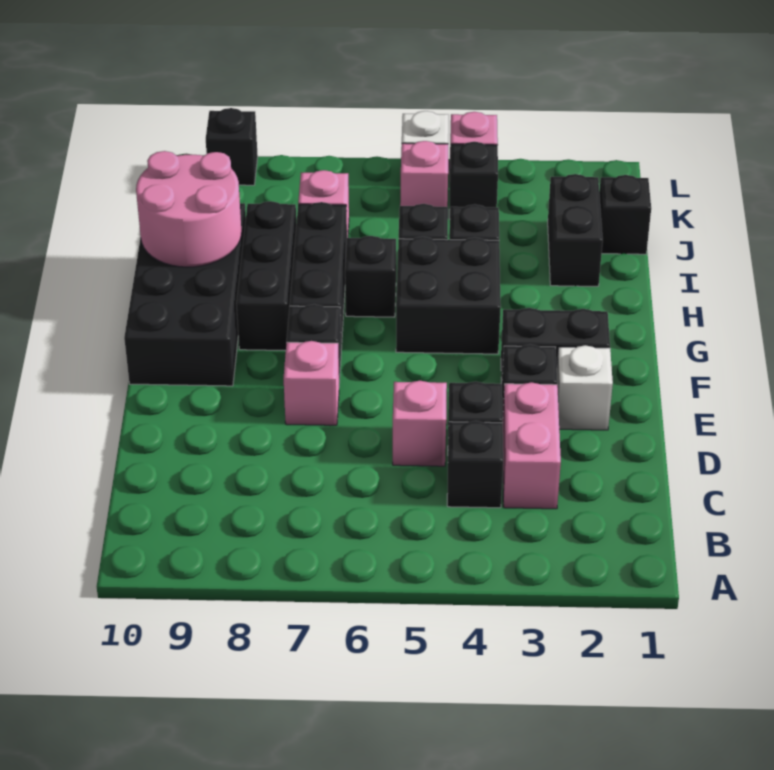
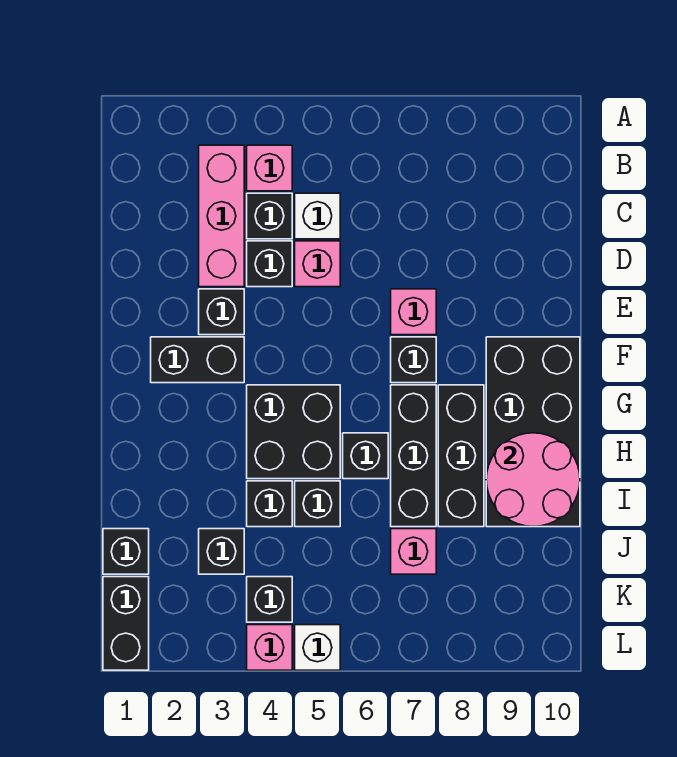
pink brick C3:D3 level 1 -> pink brick B3:D3 level 1
white brick E2 level 1 -> white brick C5 level 1
black brick I2:J2 level 1 -> black brick K1:L1 level 1
pink brick K5 level 1 -> pink brick B4 level 1
black brick L9 level 1 -> black brick J3 level 1

